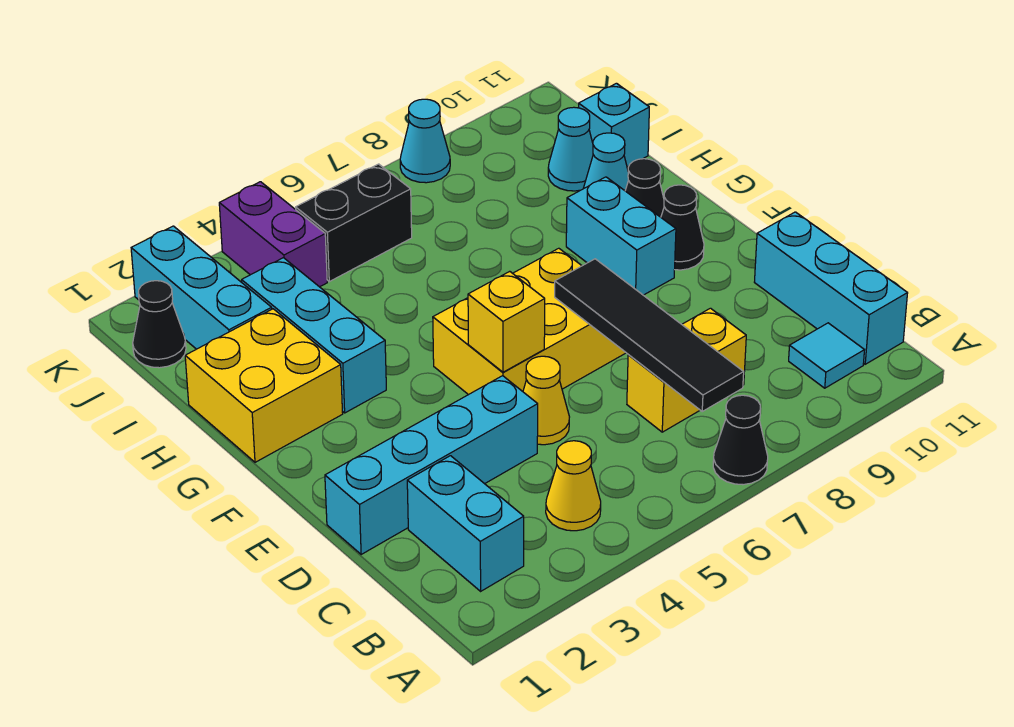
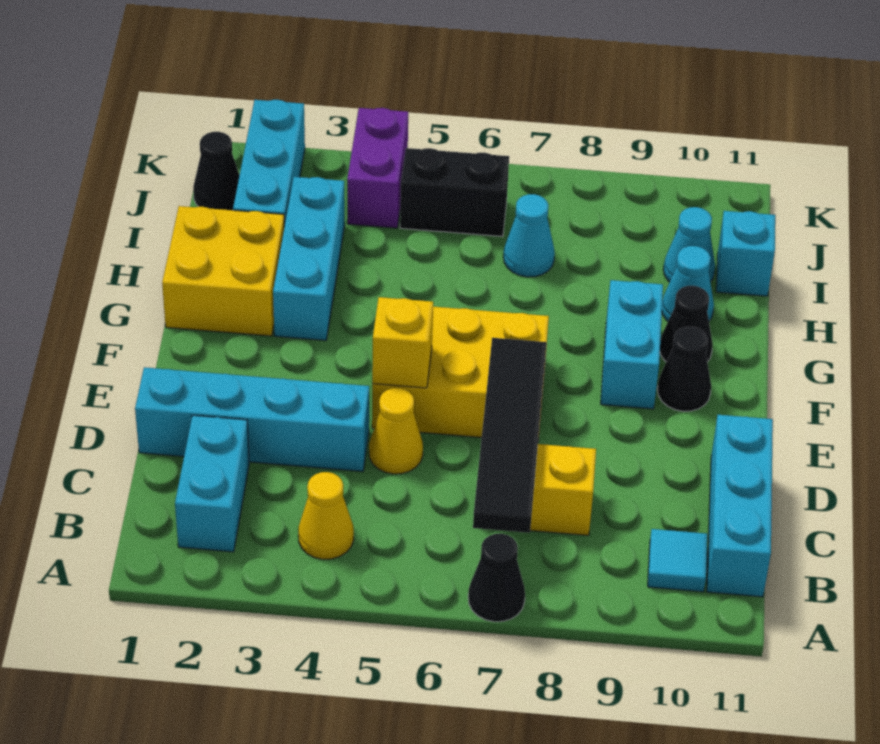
cyan cone K8 level 1 -> cyan cone I7 level 1

